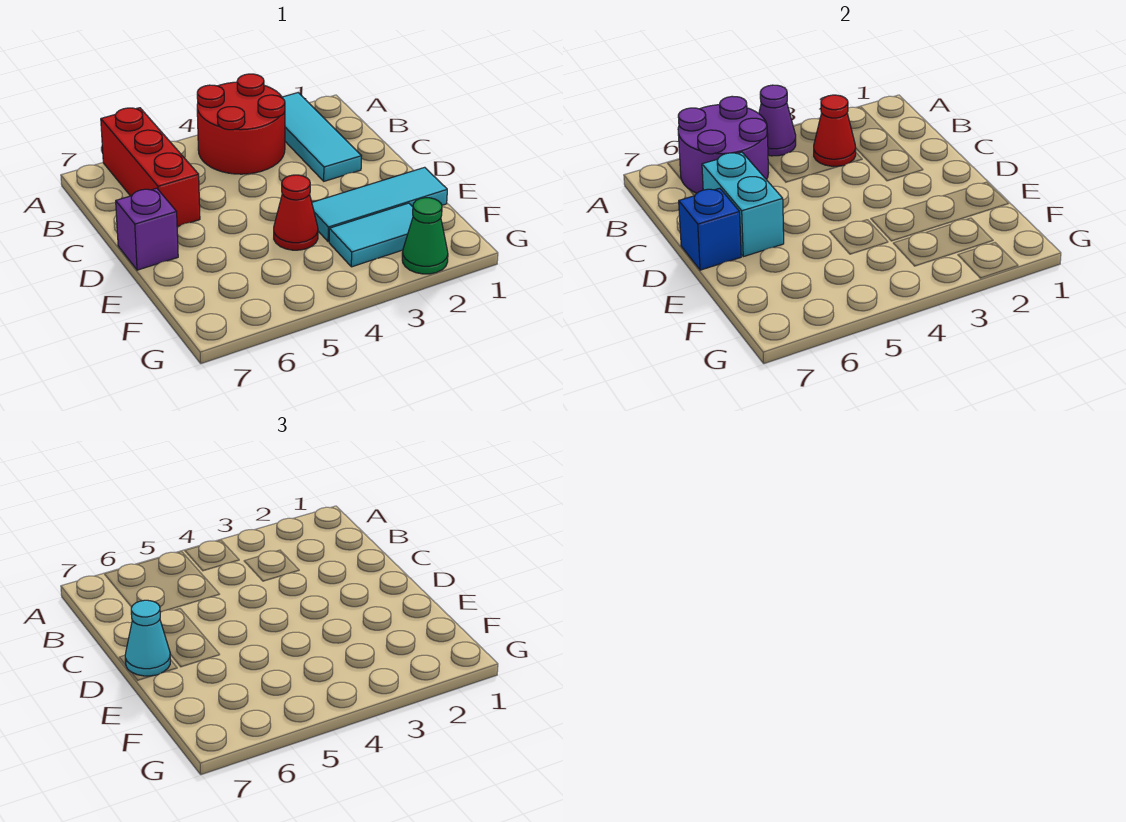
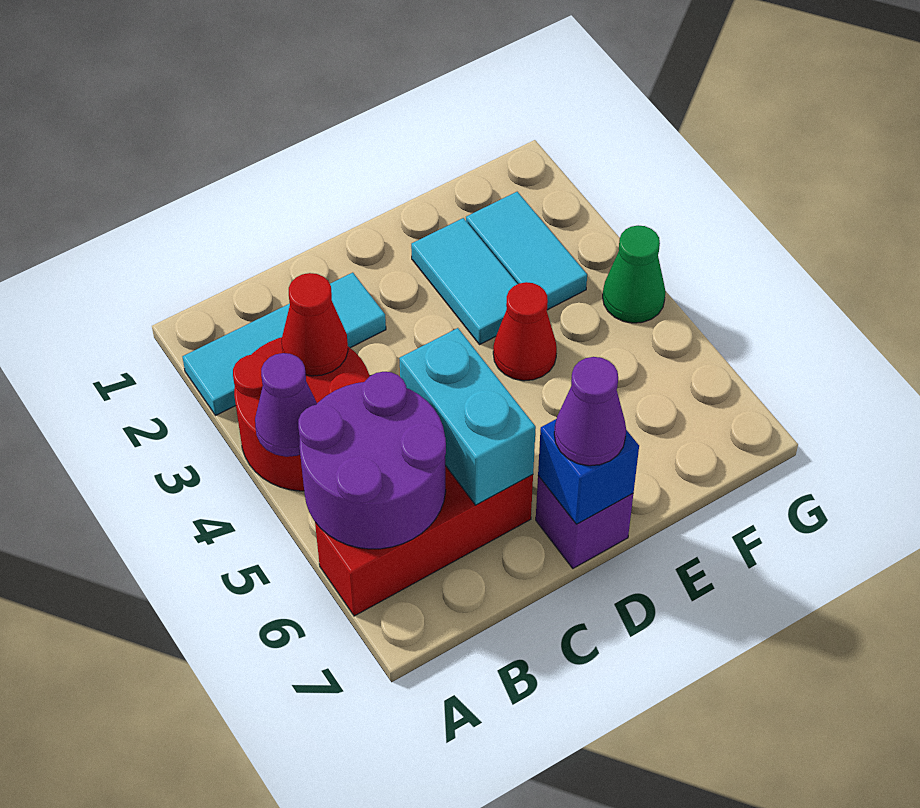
cyan brick C6:D6 level 2 -> cyan brick C5:C6 level 2
cyan cone D7 level 3 -> purple cone D7 level 3
cyan tile E1:E3 level 1 -> cyan tile E2:E3 level 1
green cone G2 level 1 -> green cone G4 level 1

